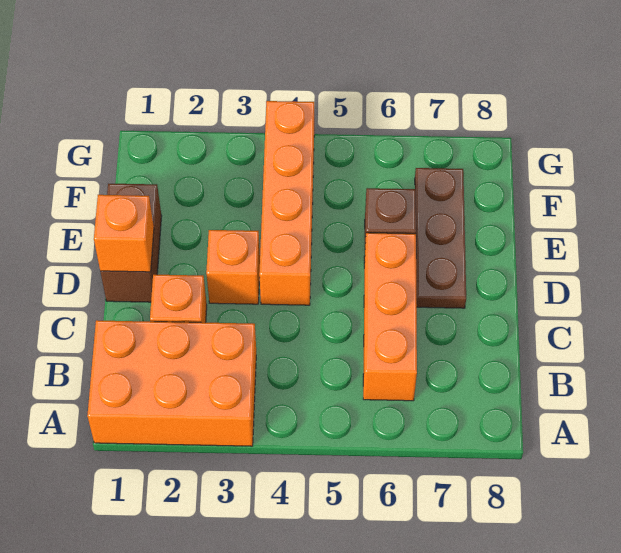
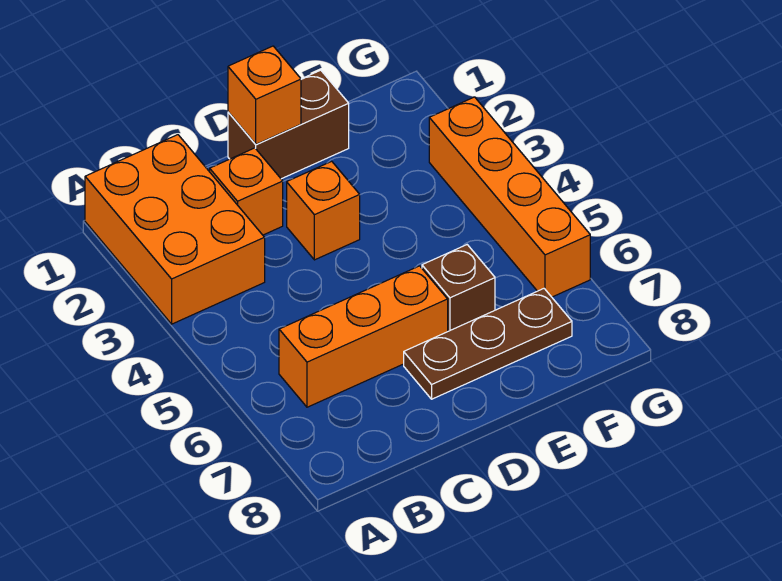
orange brick D4:G4 level 1 -> orange brick G3:G6 level 1

